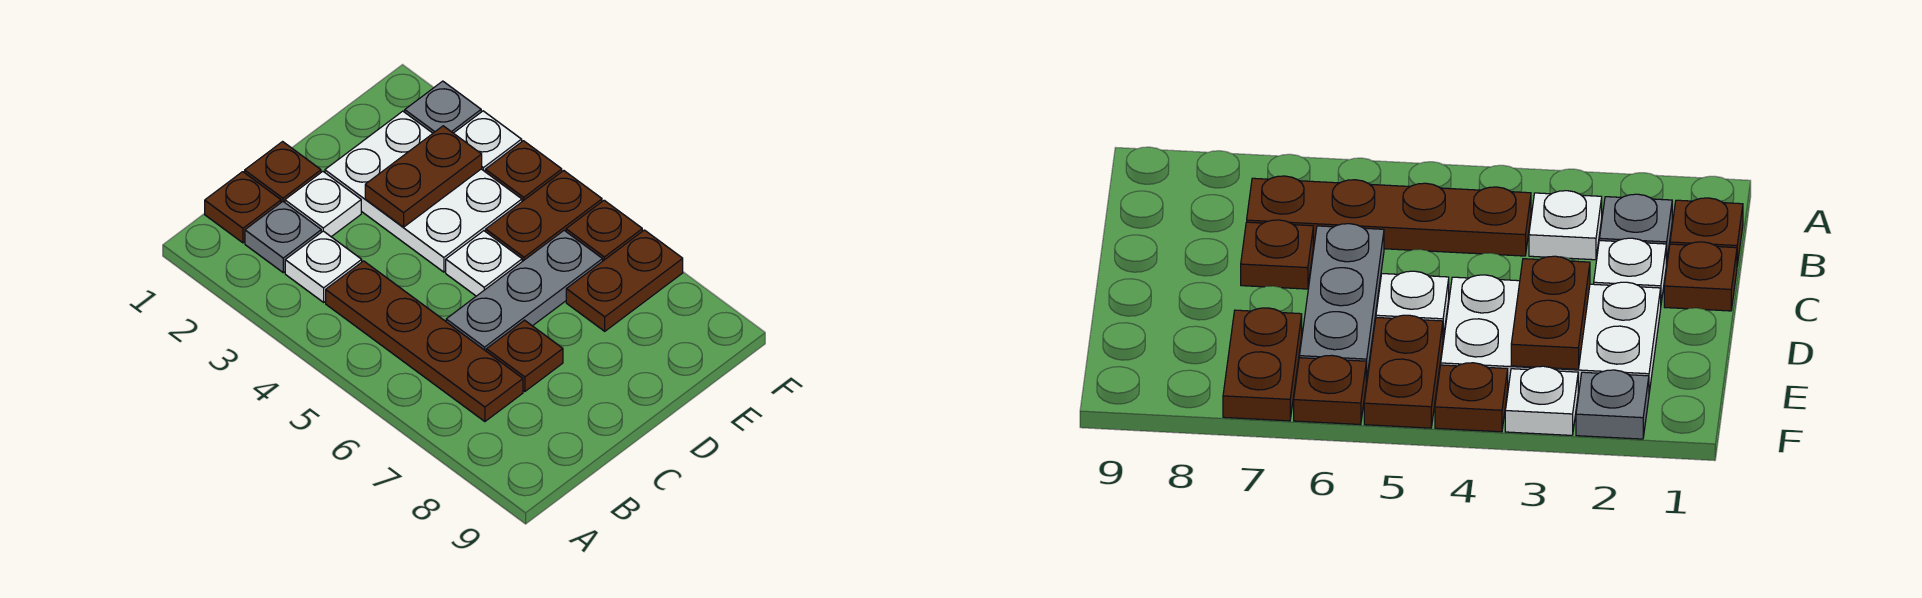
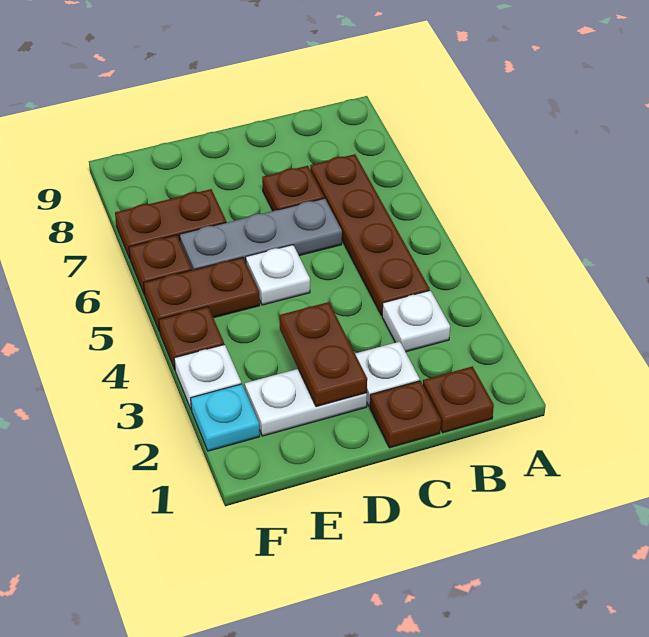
grey plate B2 level 1 -> none
white plate D2:E4 level 1 -> white plate D2:E2 level 1
brown plate D3:E3 level 2 -> brown plate D2:D3 level 2
grey plate F2 level 1 -> cyan plate F2 level 1

